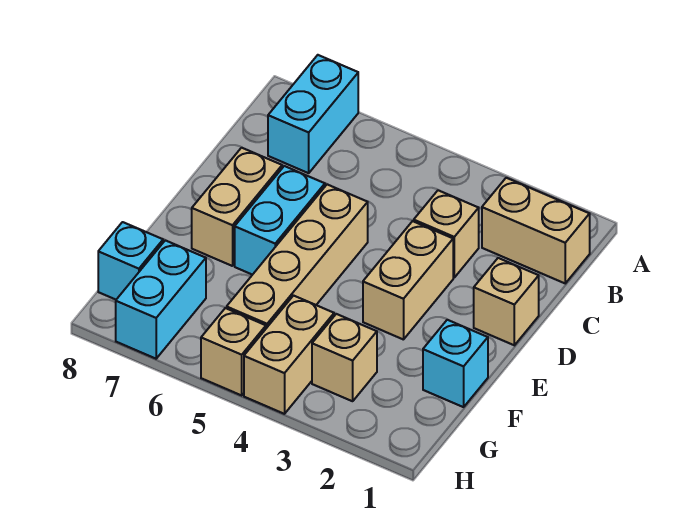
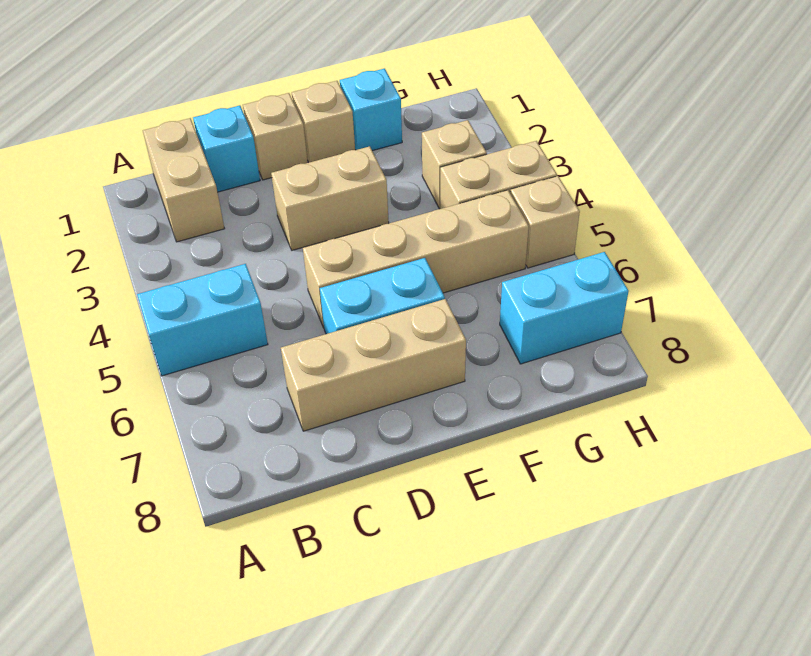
cyan brick A7:B7 level 1 -> cyan brick A5:B5 level 1
tan brick C3 level 1 -> tan brick E1 level 1
tan brick D7:E7 level 1 -> tan brick C7:E7 level 1
cyan brick G8 level 1 -> cyan brick C1 level 1

